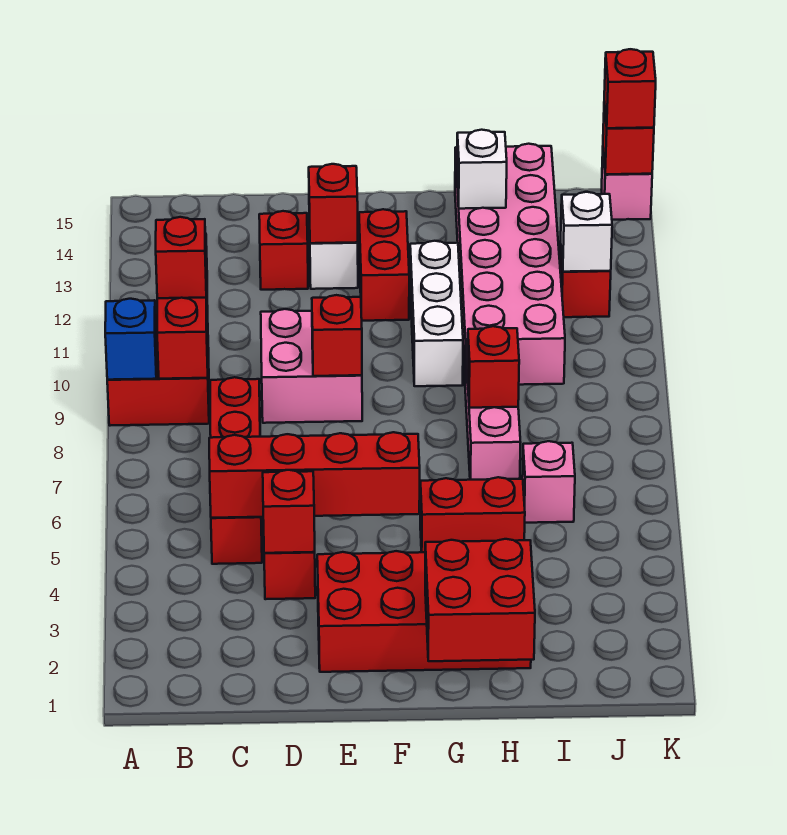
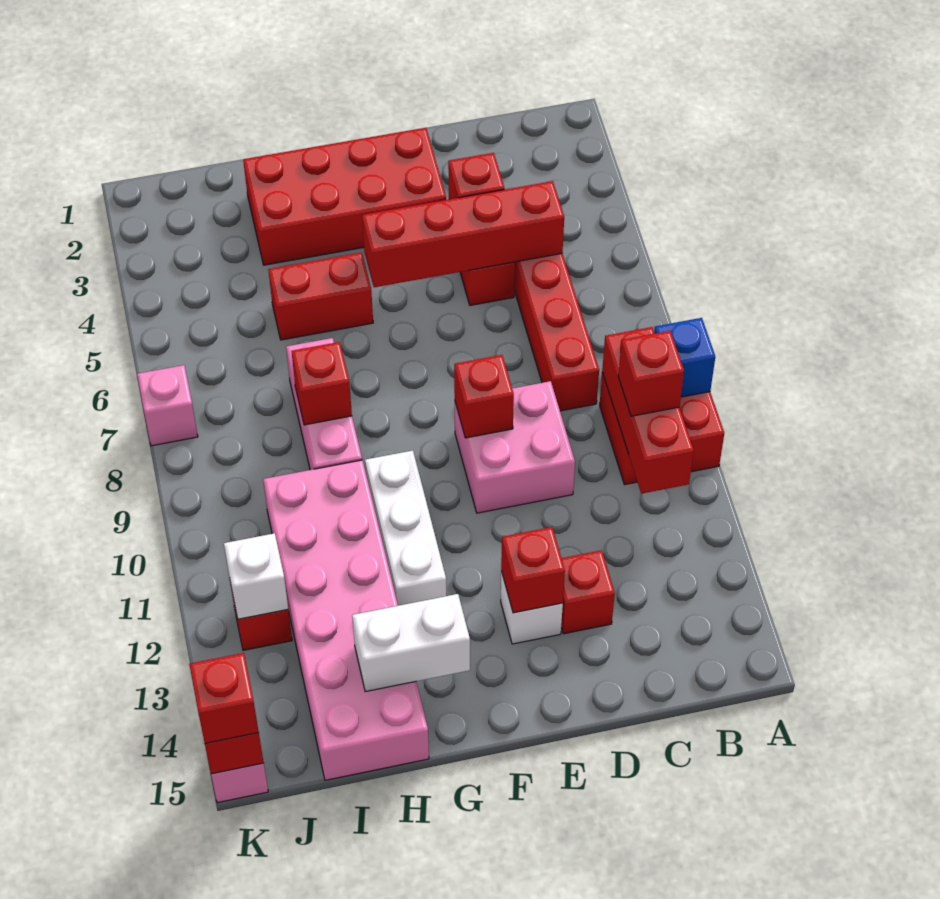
red brick F12:F13 level 1 -> none
red brick G1:H2 level 2 -> none
white brick H14 level 2 -> white brick G14:H14 level 2
pink brick I6 level 1 -> pink brick K7 level 1

